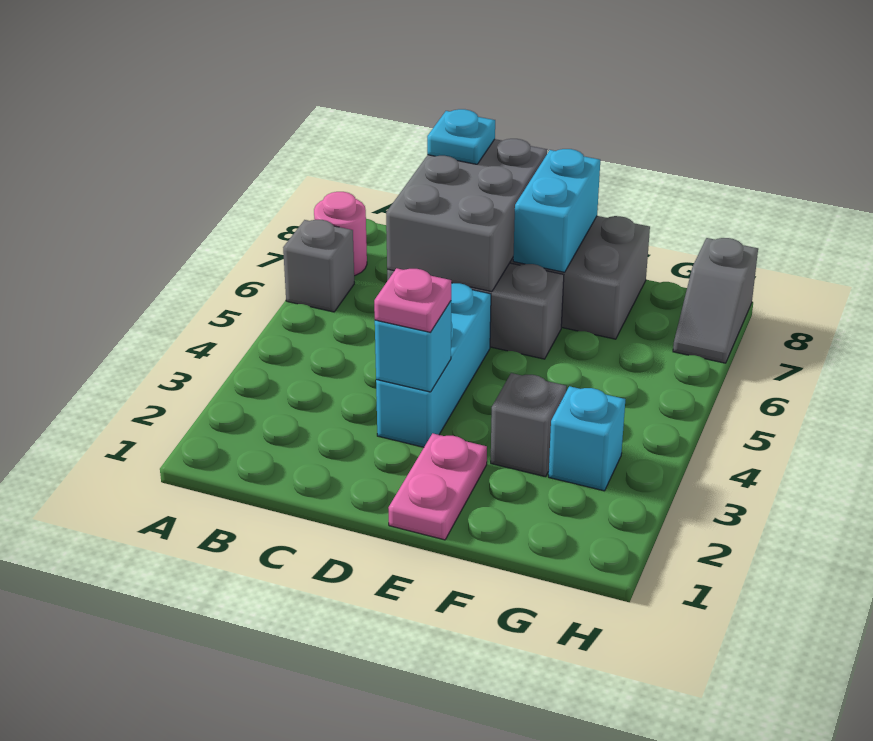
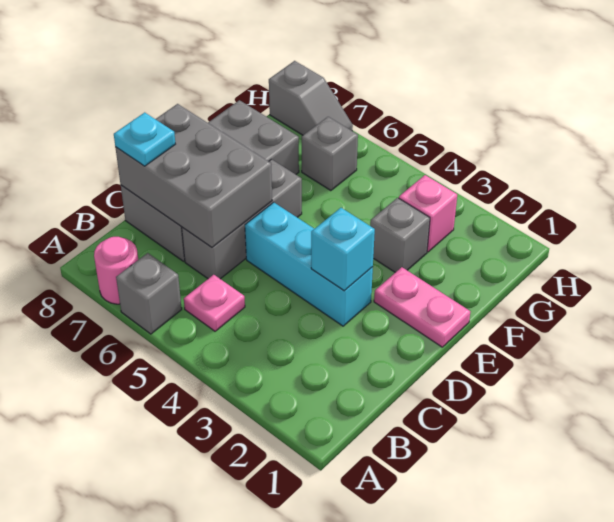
pink plate D3 level 3 -> pink plate B5 level 1
cyan brick E7:E8 level 2 -> none
cyan brick G3 level 1 -> pink brick G3 level 1
none -> grey brick G6 level 1

